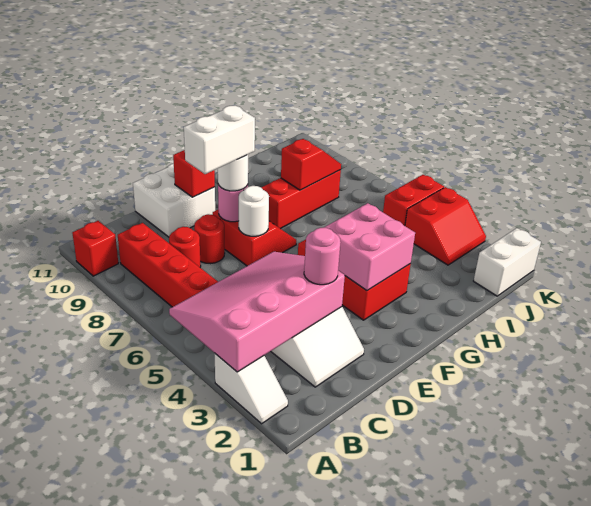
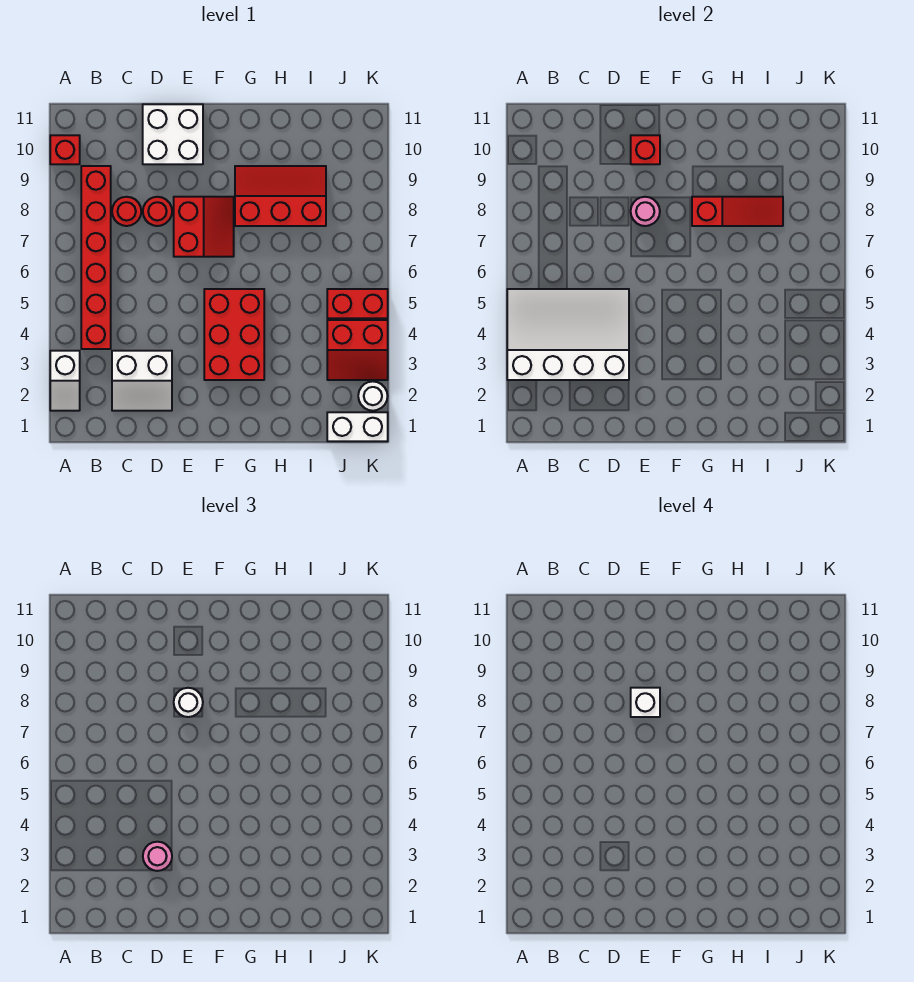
pink slope A3:D5 level 2 top 3 -> white slope A3:D5 level 2 top 3
white brick D8:E8 level 4 -> white brick E8 level 4
white round brick E7 level 2 -> white round brick K2 level 1
pink brick F3:G4 level 2 -> none
red slope H8:I8 level 2 top H -> red slope G8:I8 level 2 top G

